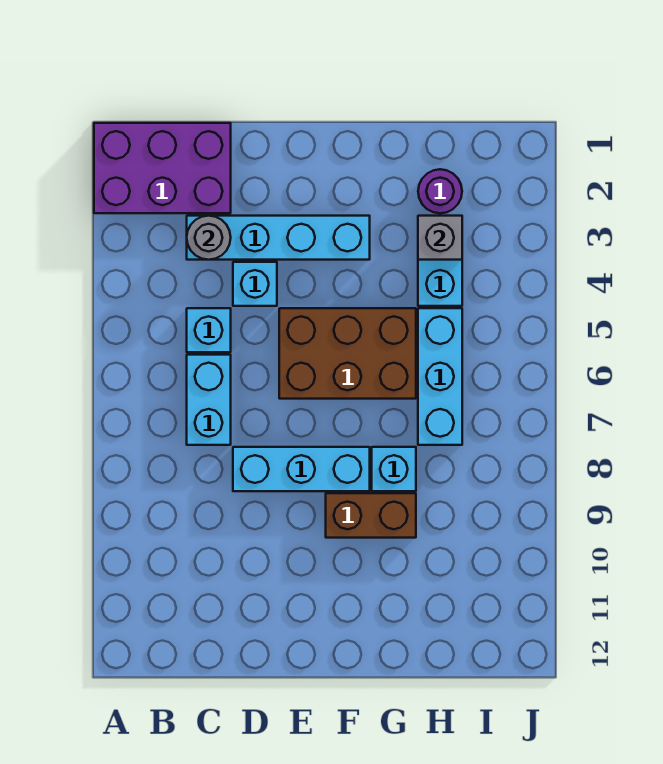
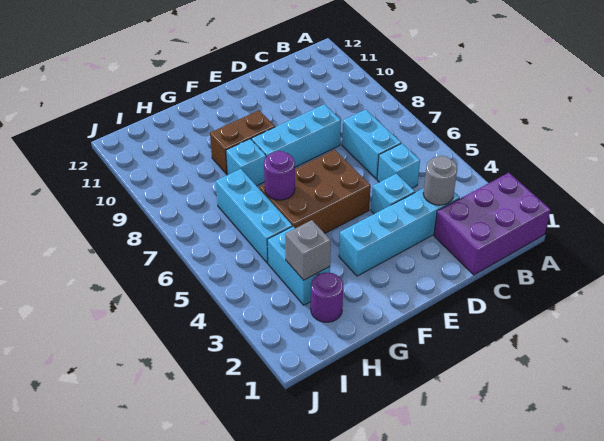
none -> purple round brick G6 level 2

